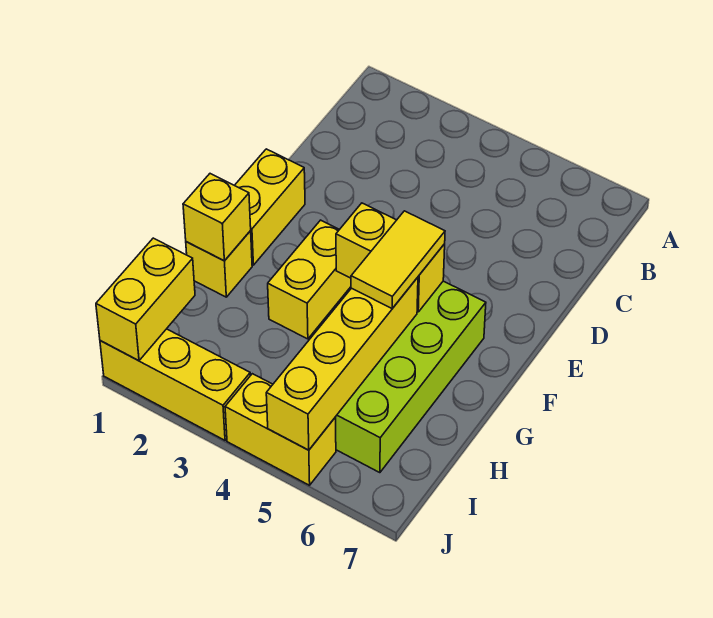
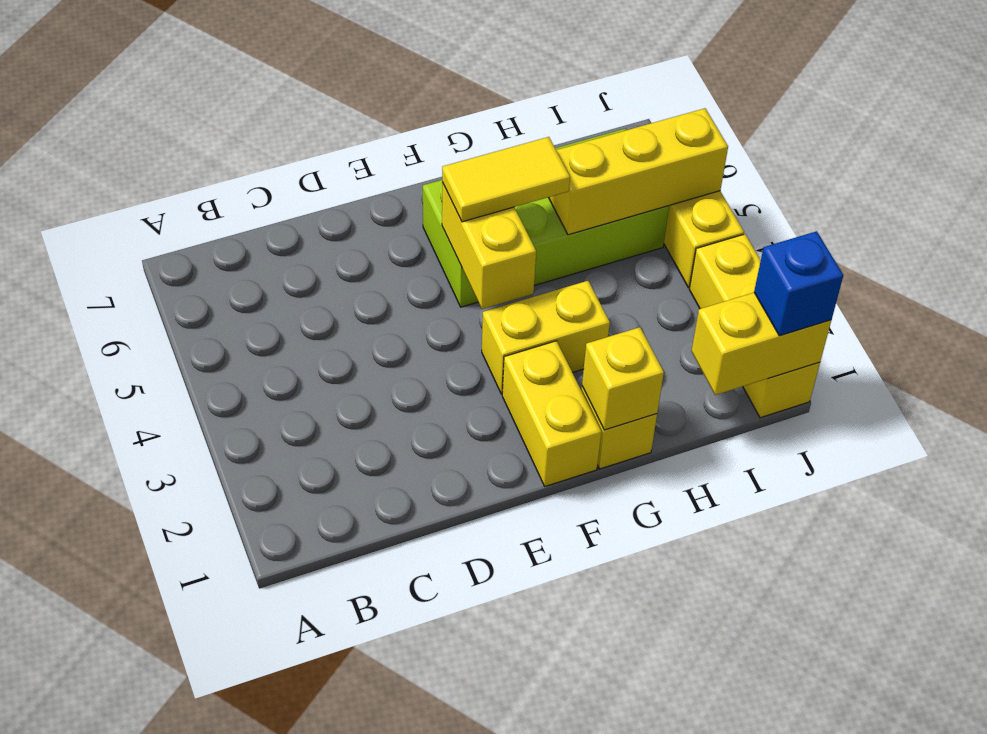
yellow brick E1:F1 level 1 -> yellow brick F1:F2 level 1
yellow brick G5:J5 level 2 -> yellow brick H5:J5 level 2
none -> blue brick J1 level 3

